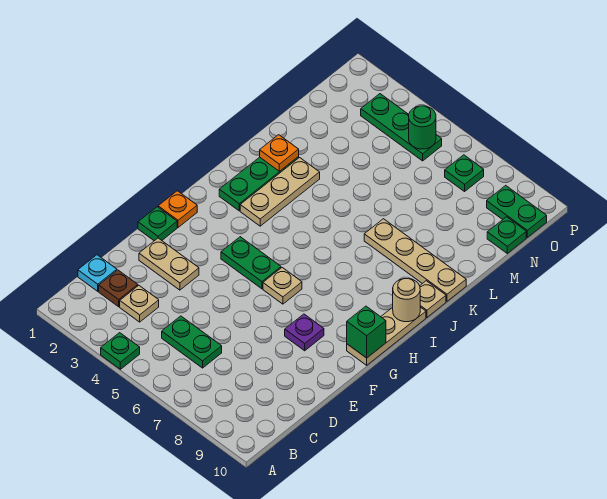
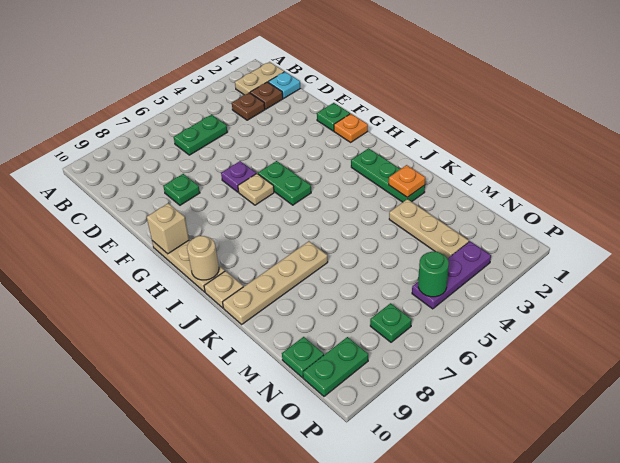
green plate A4 level 1 -> green plate E8 level 1
tan plate C3 level 1 -> brown plate C3 level 1
tan plate E2:E3 level 1 -> tan plate B1:B2 level 1
purple plate F8 level 1 -> purple plate F6 level 1
green plate G4:G5 level 1 -> green plate G5:H5 level 1
green brick G10 level 2 -> tan brick G10 level 2
tan plate I3:K3 level 1 -> tan plate L3:N3 level 1
green plate O3:O5 level 1 -> purple plate O3:O5 level 1

